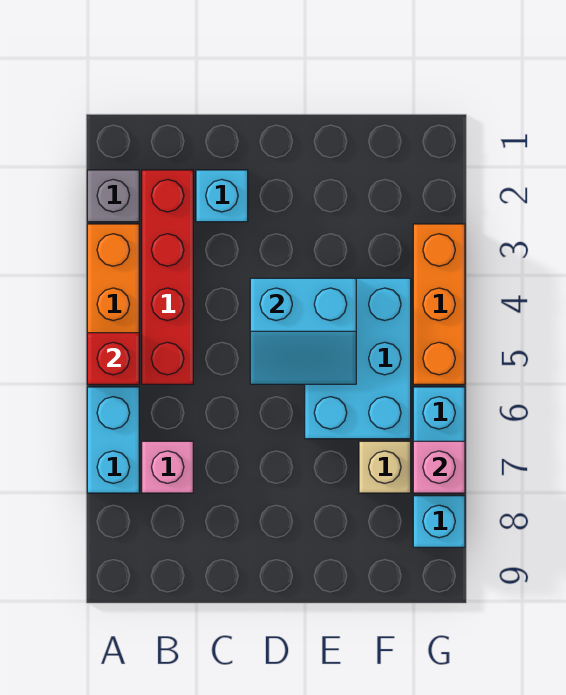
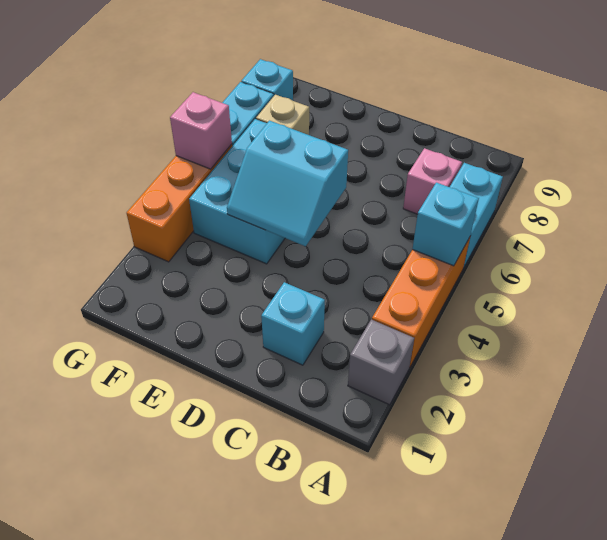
red brick A5 level 2 -> cyan brick A5 level 2
red brick B2:B5 level 1 -> none
cyan slope D4:E5 level 2 top 4 -> cyan slope D4:E5 level 2 top 5
pink brick G7 level 2 -> pink brick G5 level 2

